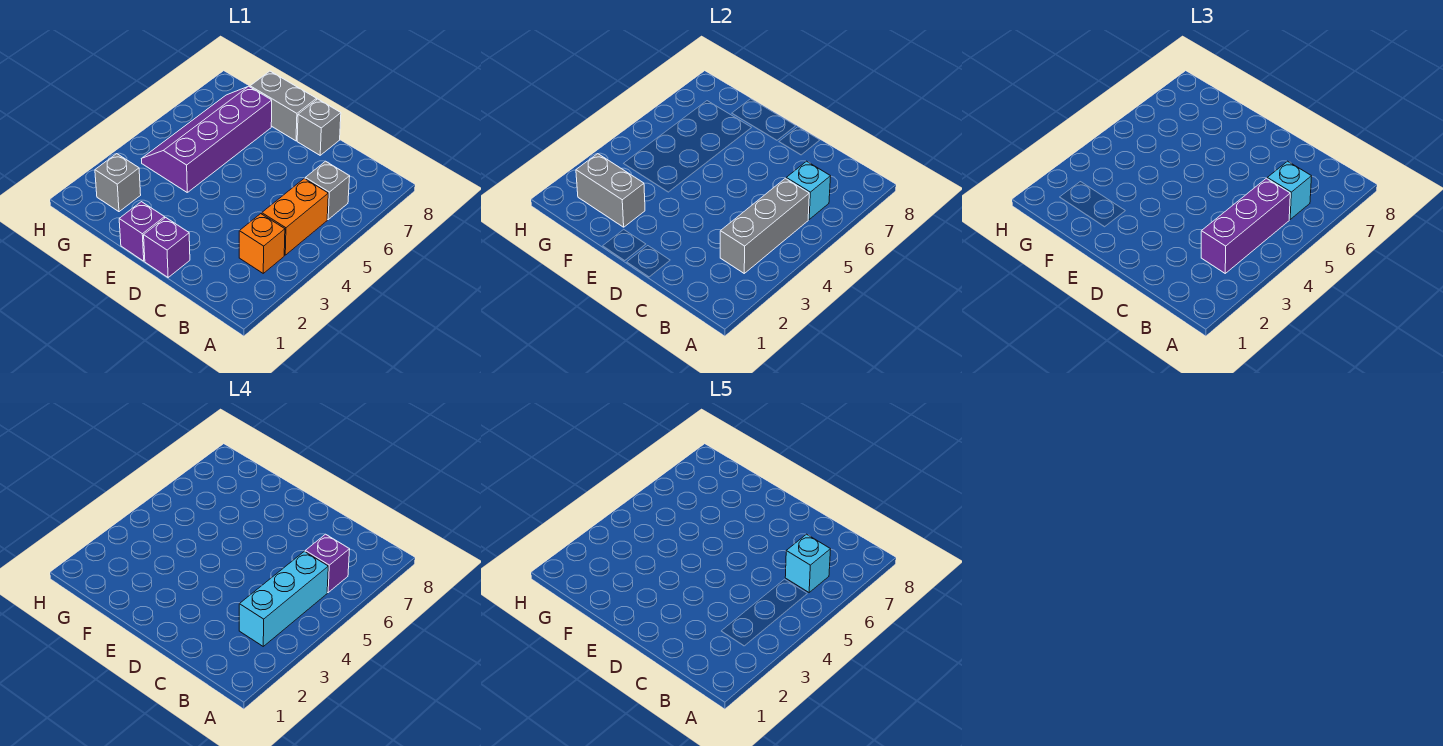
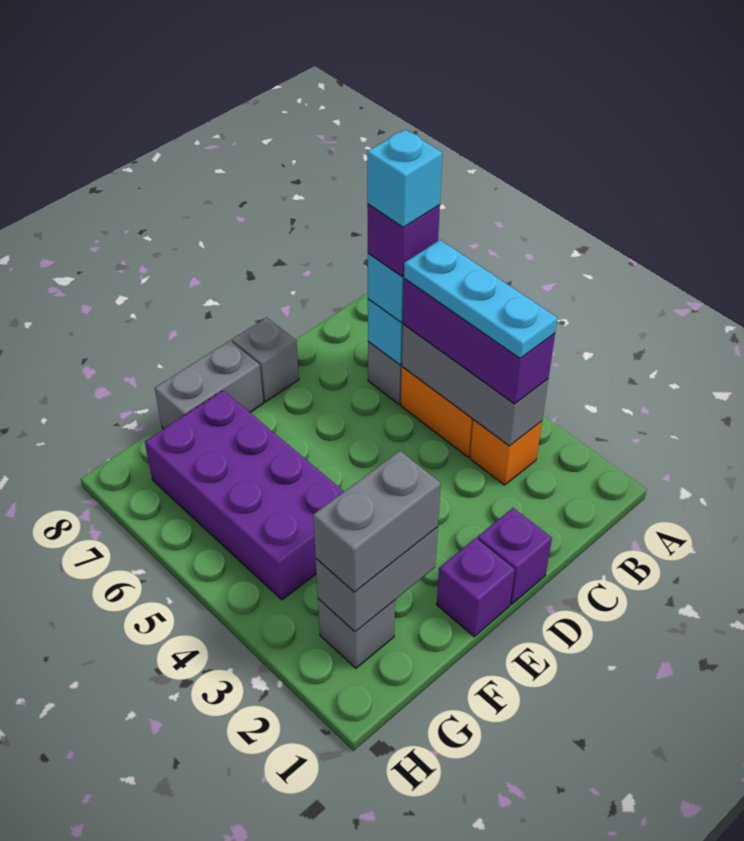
cyan brick B3:B5 level 4 -> cyan plate B3:B5 level 4
none -> grey brick F2:G2 level 3
purple slope F4:G7 level 1 top F -> purple brick F4:G7 level 1

